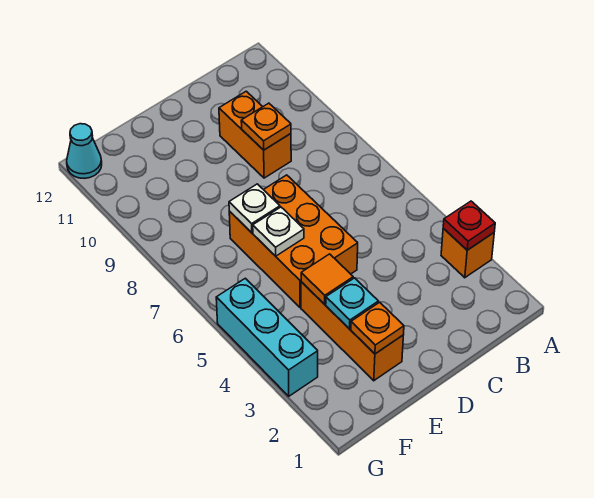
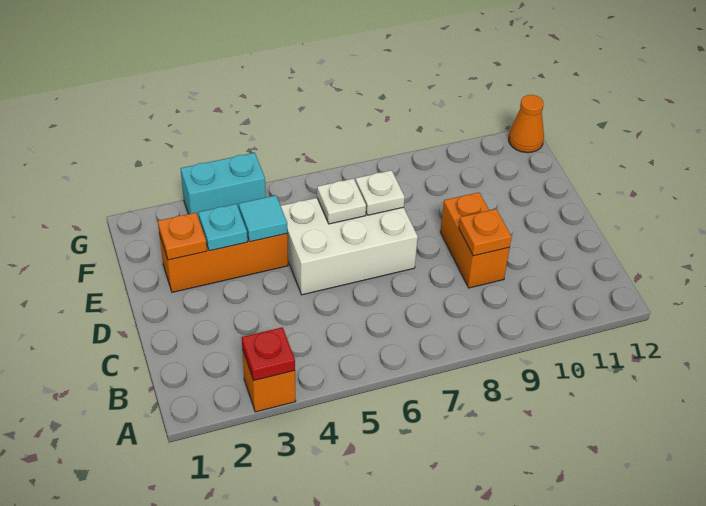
orange brick C9:C10 level 1 -> orange brick C9:D9 level 1
orange brick D5:E7 level 1 -> white brick D5:E7 level 1
orange tile E4 level 2 -> cyan tile E4 level 2
cyan brick G3:G5 level 1 -> cyan brick G3:G4 level 1
cyan cone G12 level 1 -> orange cone G12 level 1

